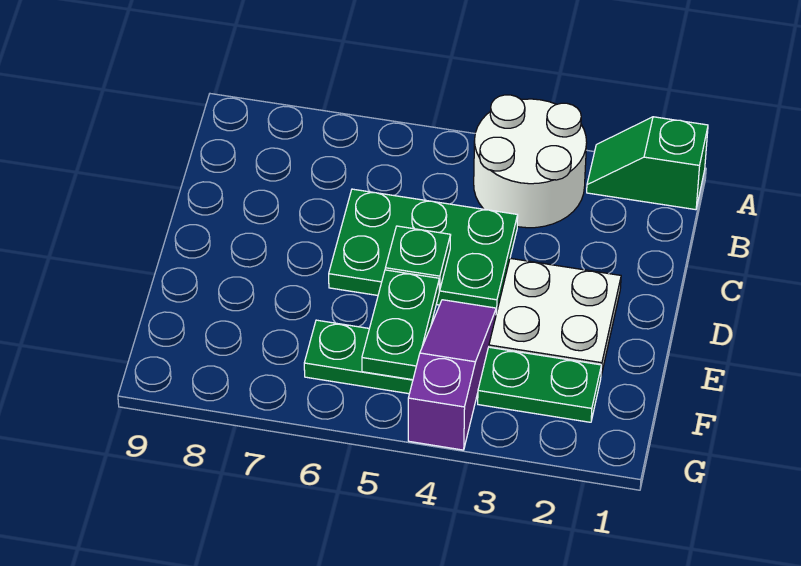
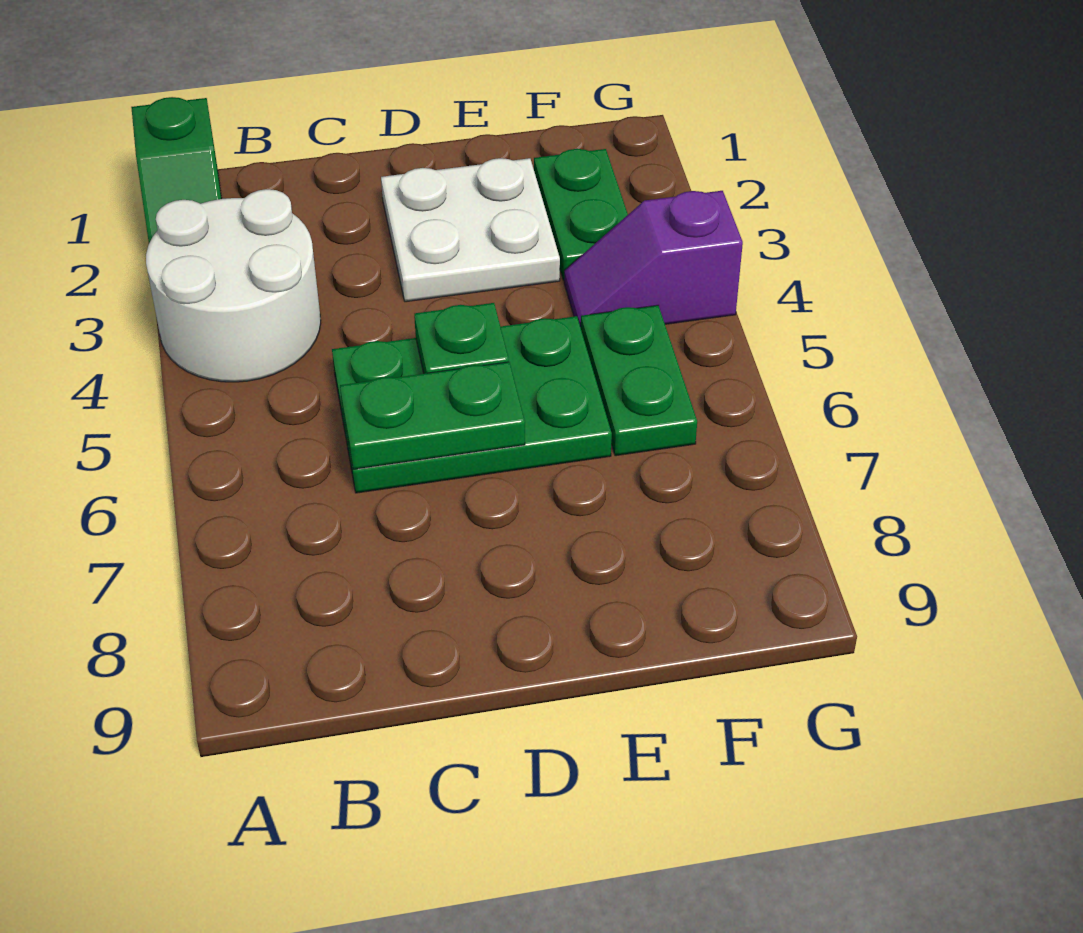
green plate C4:D6 level 1 -> green plate C5:E6 level 1
purple slope E4:G4 level 1 top G -> purple slope F4:G4 level 1 top G
green plate E5:F5 level 2 -> green plate C6:D6 level 2

